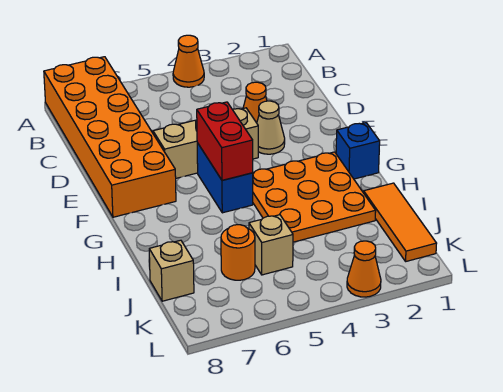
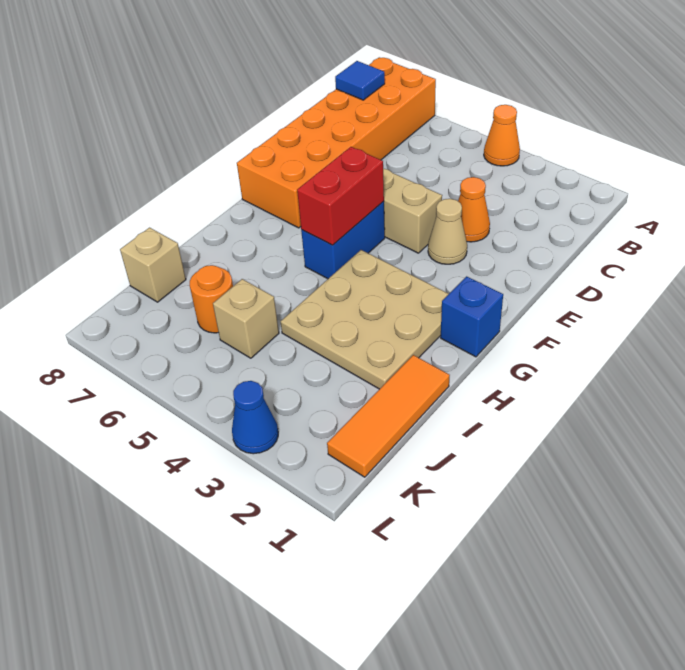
none -> blue tile B8 level 2
orange plate G2:I4 level 1 -> tan plate G2:I4 level 1
orange cone L3 level 1 -> blue cone L3 level 1

